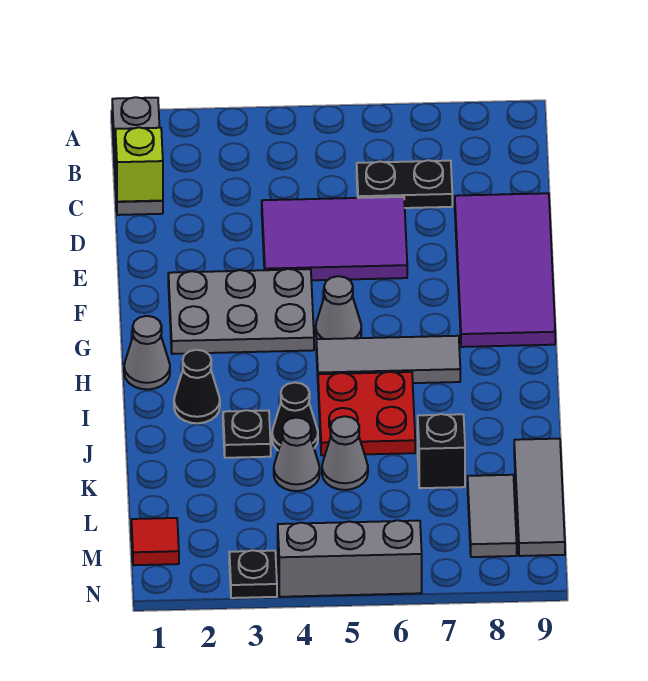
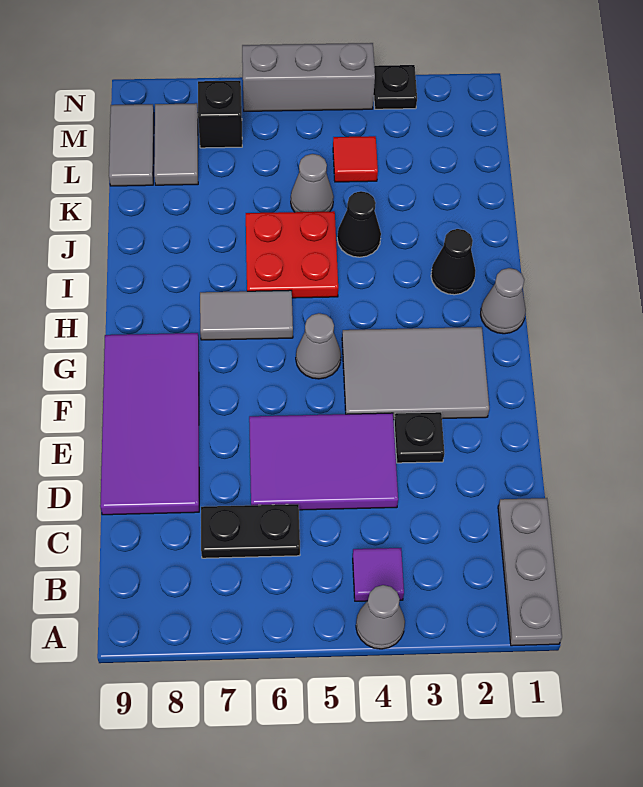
none -> purple tile B4 level 1
lime brick C1 level 2 -> none
grey plate F2:G4 level 1 -> grey tile F2:G4 level 1
grey tile H5:H7 level 1 -> grey tile H6:H7 level 1
black plate J3 level 1 -> black plate E3 level 1
grey cone K4 level 1 -> grey cone A4 level 1
black brick K7 level 1 -> black brick M7 level 1
grey tile K9:M9 level 1 -> grey tile L9:M9 level 1
red tile M1 level 1 -> red tile L4 level 1

